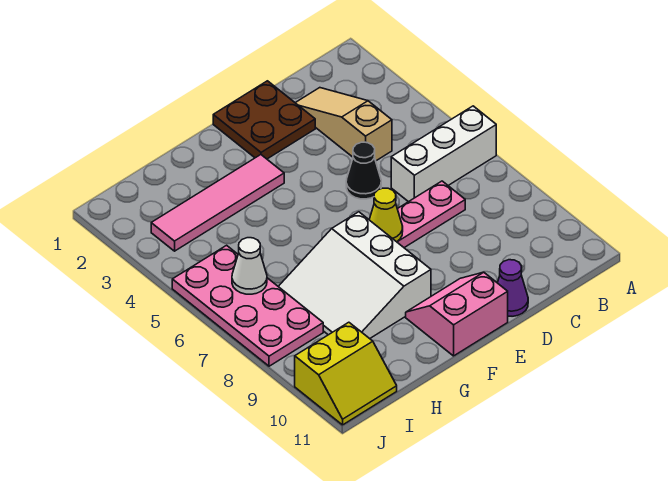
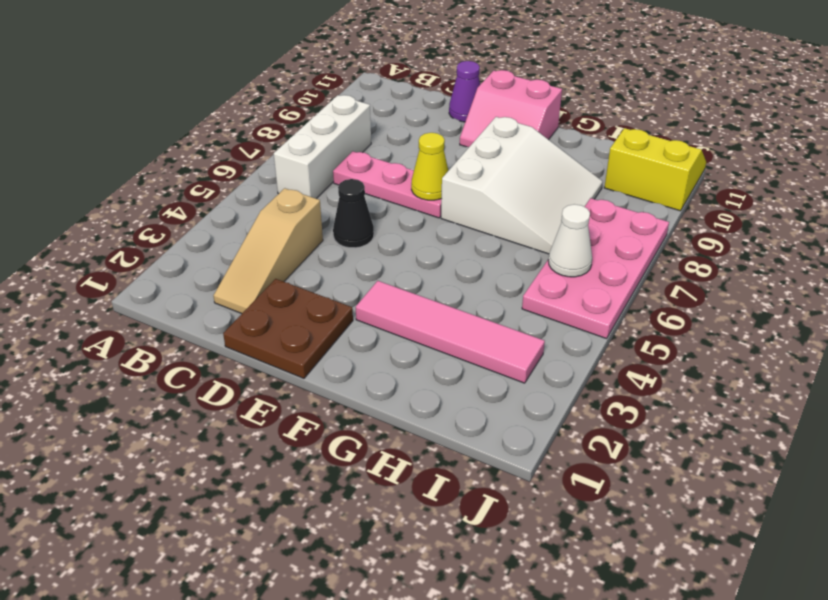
white brick A6:C6 level 1 -> white brick B6:B8 level 1

